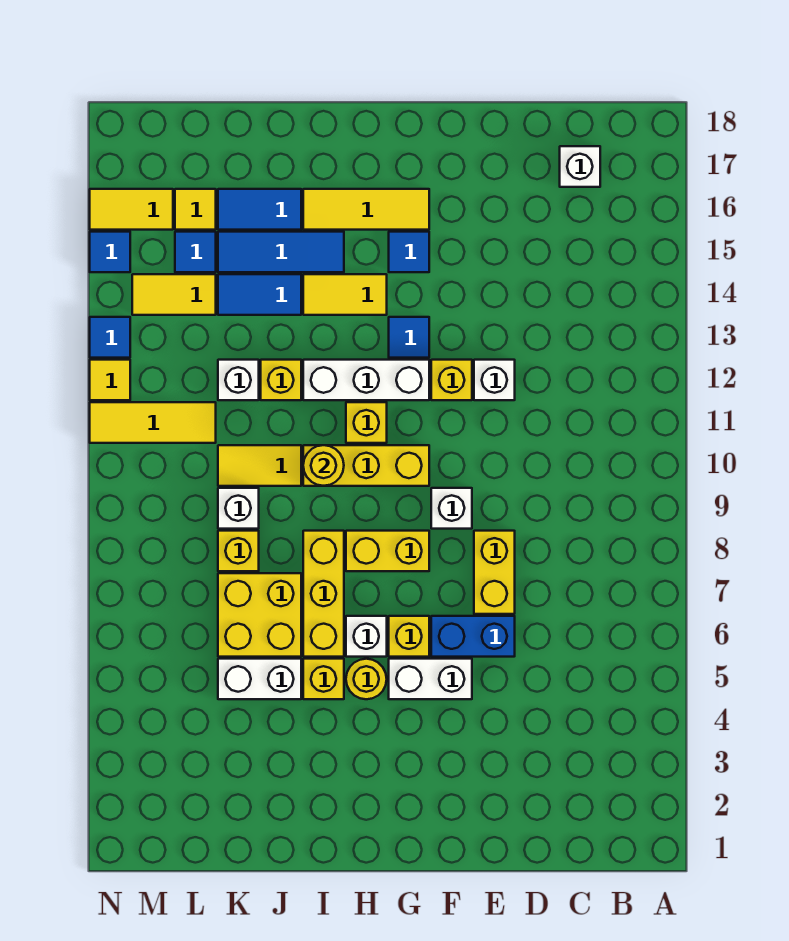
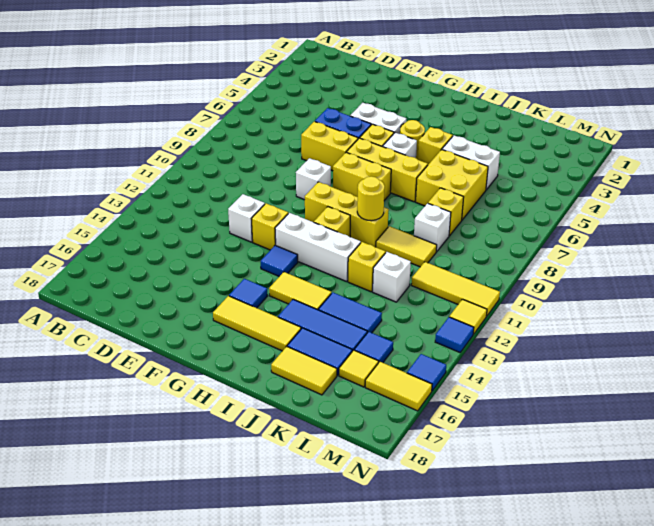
white brick C17 level 1 -> none
yellow brick E7:E8 level 1 -> yellow brick E7:F7 level 1
yellow brick I6:I8 level 1 -> yellow brick G7:I7 level 1
yellow tile L14:M14 level 1 -> yellow tile J17:K17 level 1

